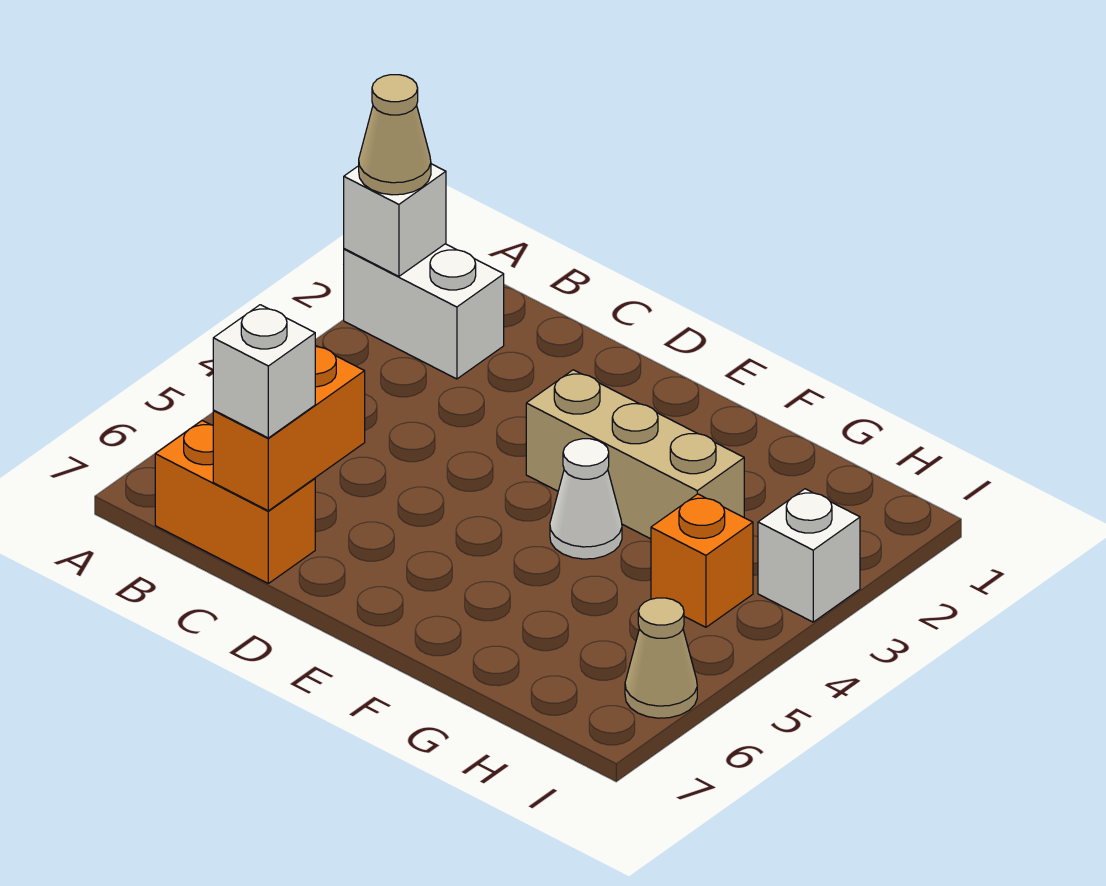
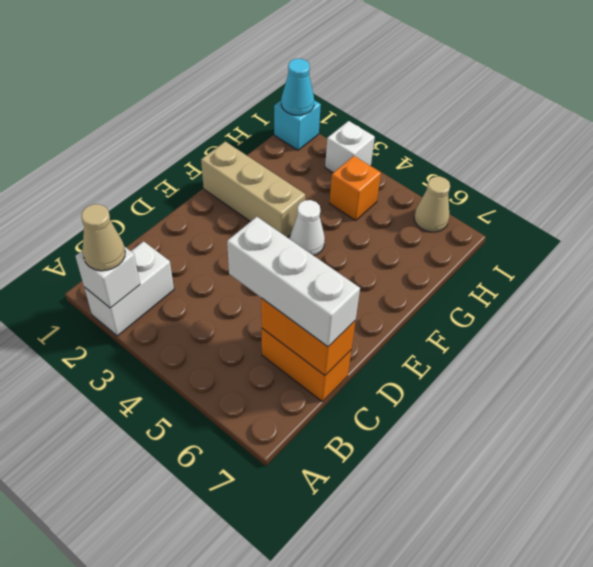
orange brick B7:C7 level 1 -> orange brick C6:C7 level 1
white brick C7 level 3 -> white brick C5:C7 level 3
tan brick E3:G3 level 1 -> tan brick F1:F3 level 1
none -> cyan brick I1 level 1
none -> cyan cone I1 level 2

